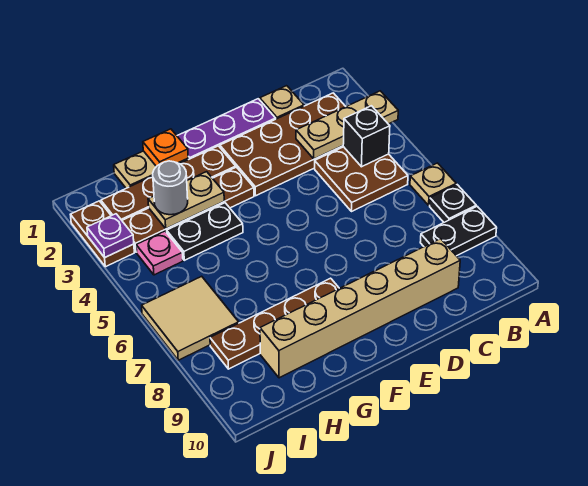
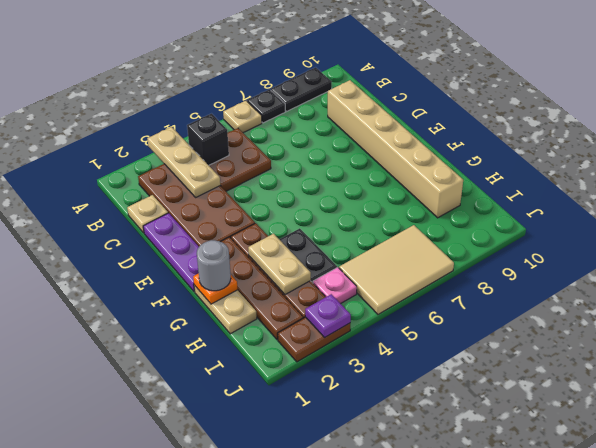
black plate A8:B8 level 1 -> black plate A8:A9 level 1
brown plate F8:I8 level 1 -> none
grey round brick H3 level 3 -> grey round brick G1 level 3
tan tile I6:J7 level 1 -> tan tile I5:J7 level 1

